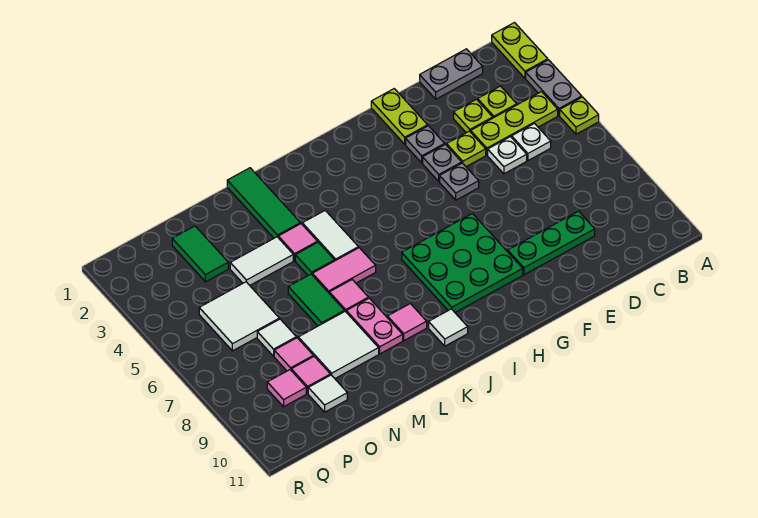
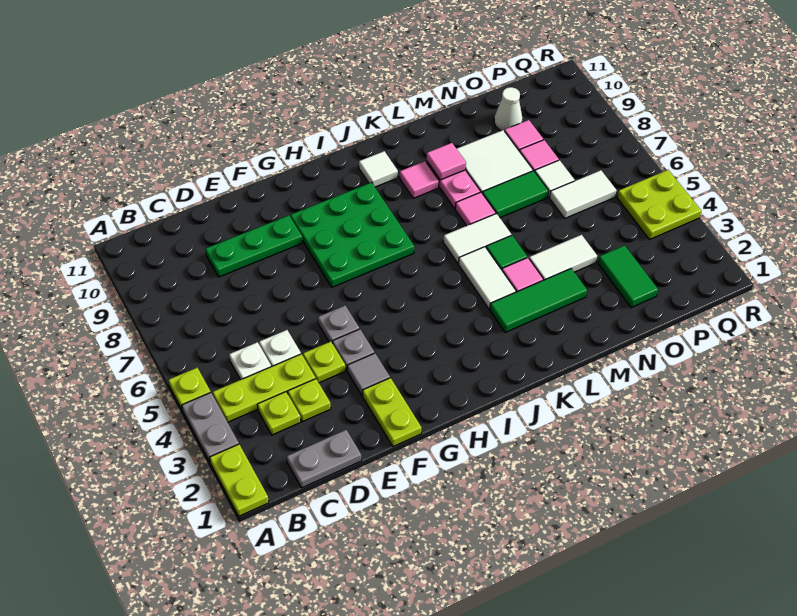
grey plate F3 level 1 -> grey tile F3 level 1
pink tile K6:L6 level 1 -> white tile K6:L6 level 1
green tile L1:L3 level 1 -> green tile K3:M3 level 1
green tile M6:M7 level 1 -> green tile M7:N7 level 1
white tile O5:P6 level 1 -> white tile O6:P6 level 1
white tile O10 level 1 -> white cone O10 level 1
pink tile P9 level 1 -> pink tile L9 level 2
none -> lime plate Q4:R5 level 1

